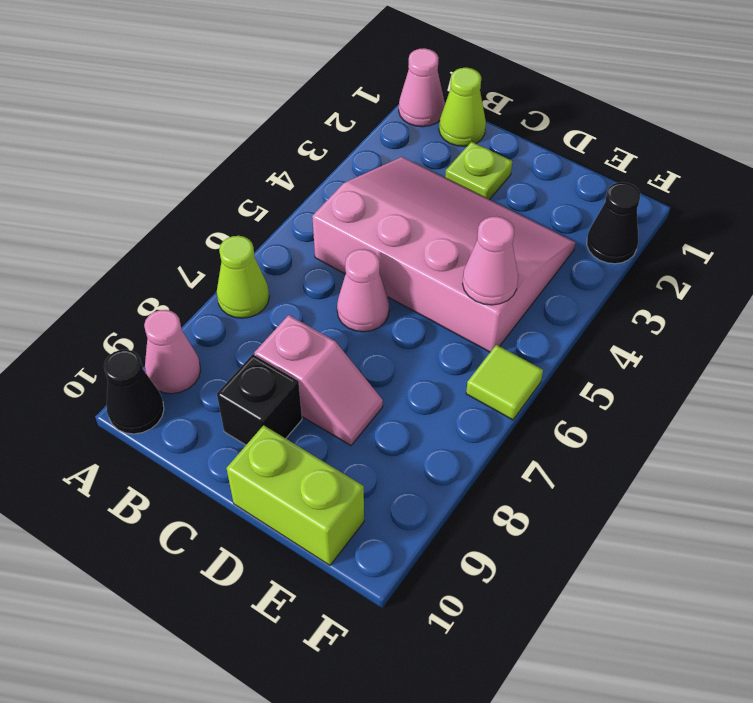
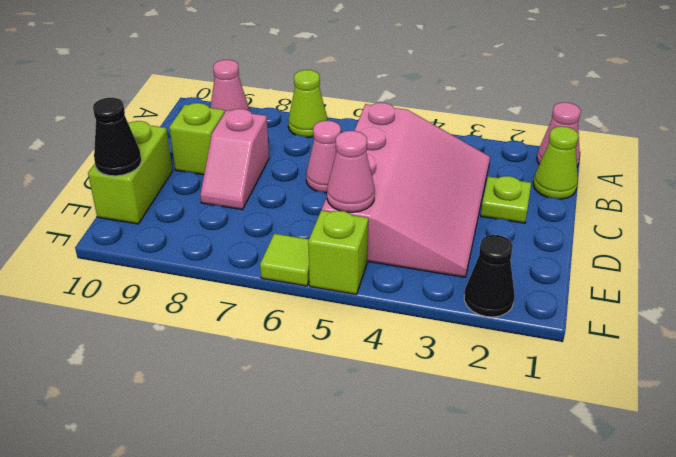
black cone A10 level 1 -> black cone E10 level 2
black brick C9 level 1 -> lime brick C9 level 1
none -> lime brick F5 level 1

